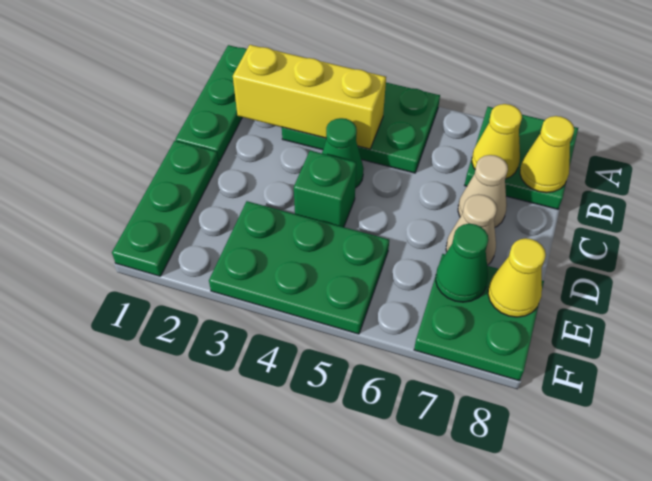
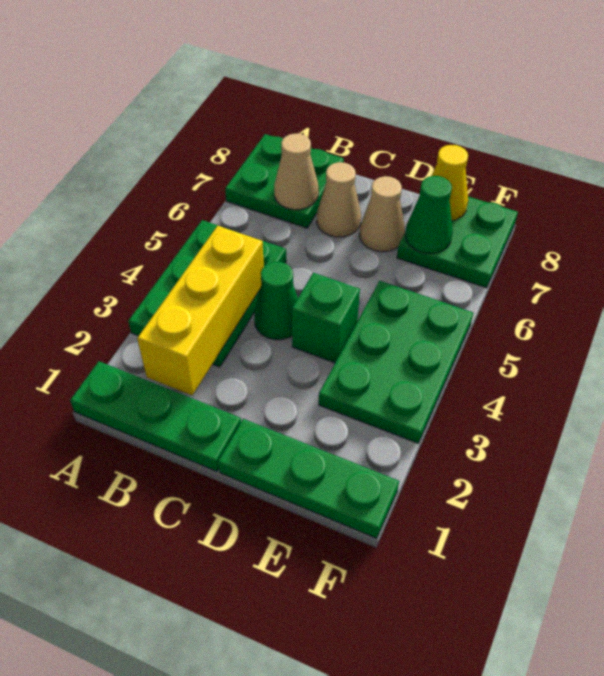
yellow cone B7 level 2 -> tan cone B7 level 2
yellow cone B8 level 2 -> none

